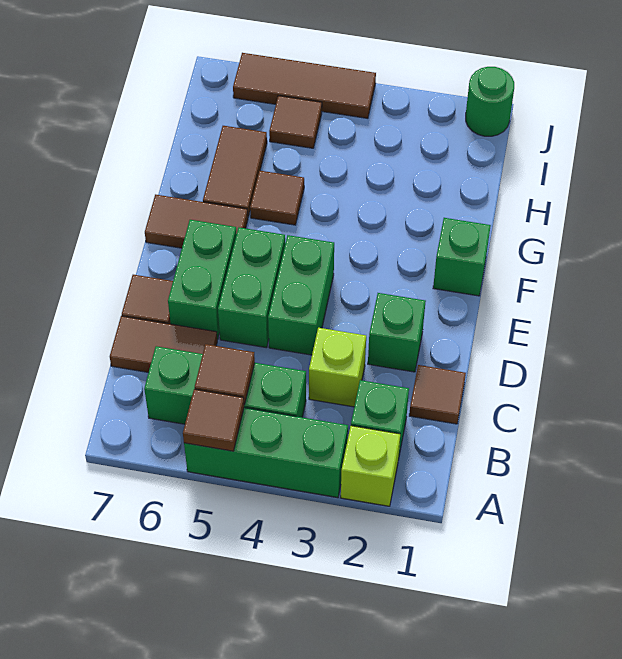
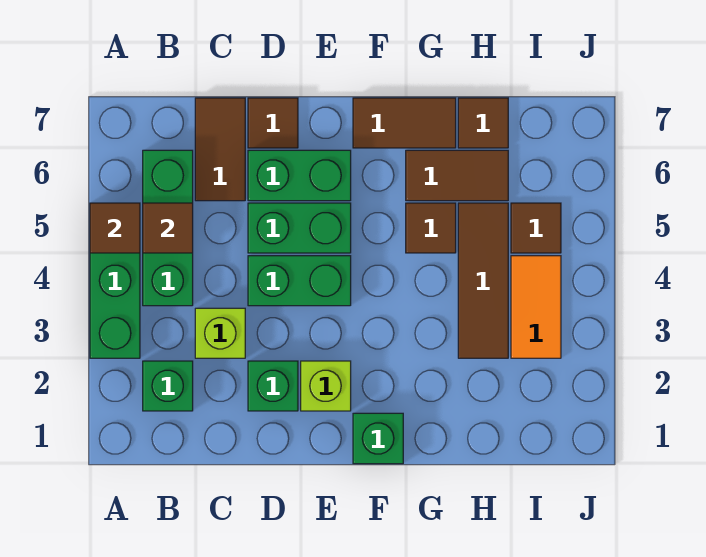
lime brick A2 level 1 -> lime brick E2 level 1
brown tile C1 level 1 -> brown tile H7 level 1
brown tile F6:F7 level 1 -> brown tile F7:G7 level 1
none -> orange tile I3:I4 level 1
green round brick J1 level 1 -> none
brown tile J4:J6 level 1 -> brown tile H3:H5 level 1

